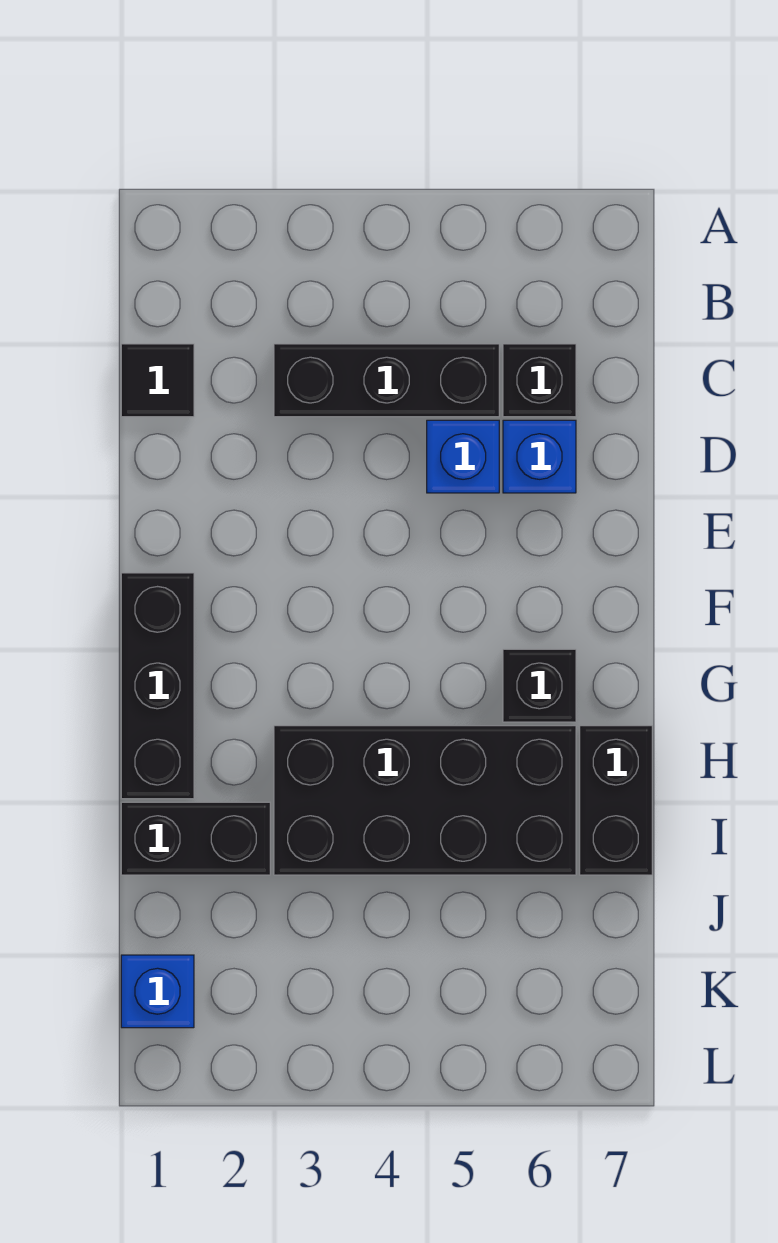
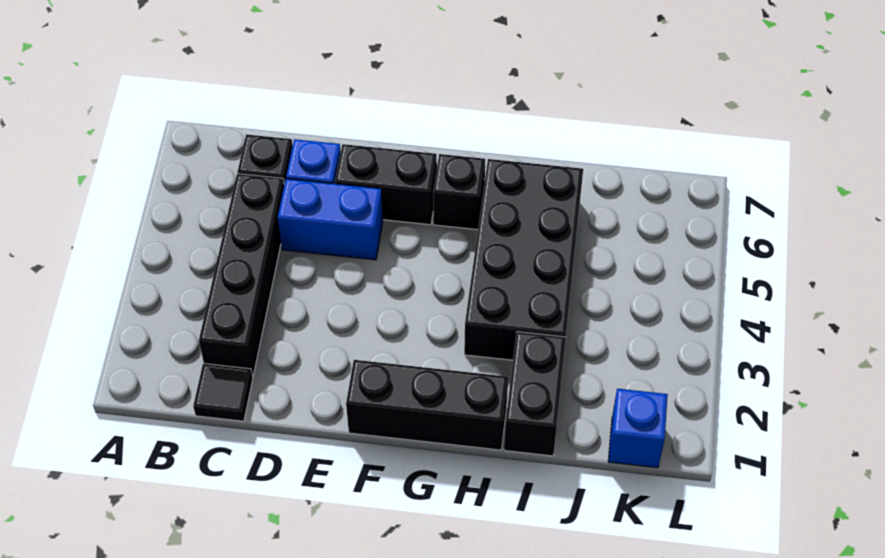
black brick C3:C5 level 1 -> black brick C2:C5 level 1
blue brick D5 level 1 -> blue brick D5:E5 level 1
black brick H7:I7 level 1 -> black brick E6:F6 level 1

